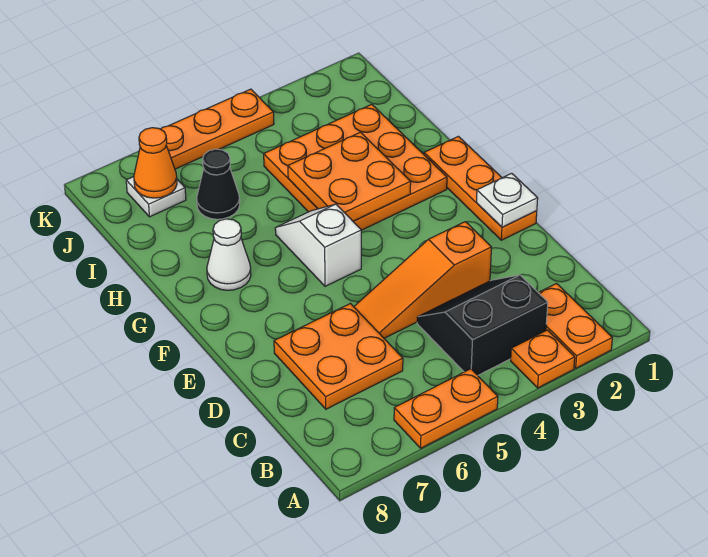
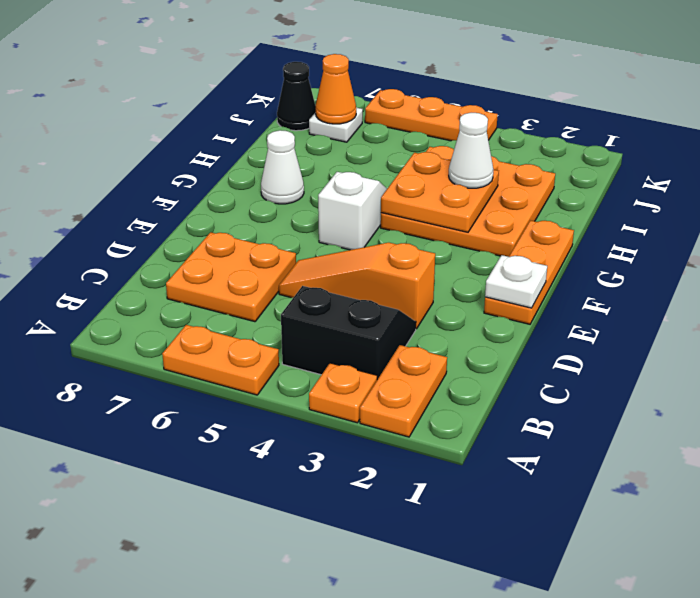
none -> white cone H3 level 3
black cone I6 level 1 -> black cone J8 level 1

